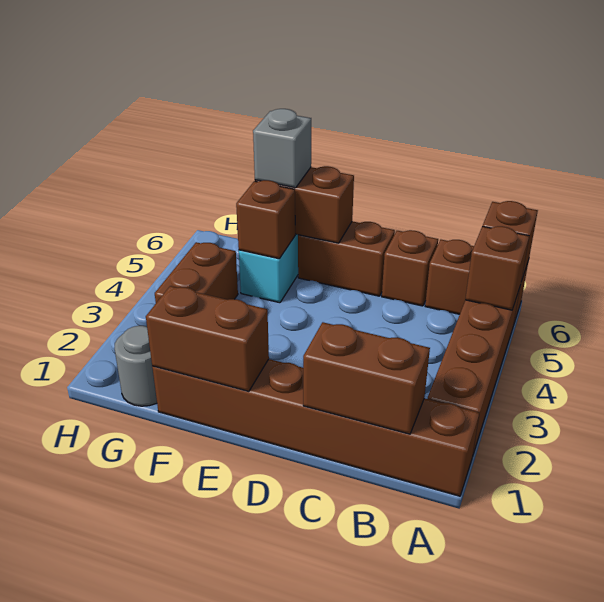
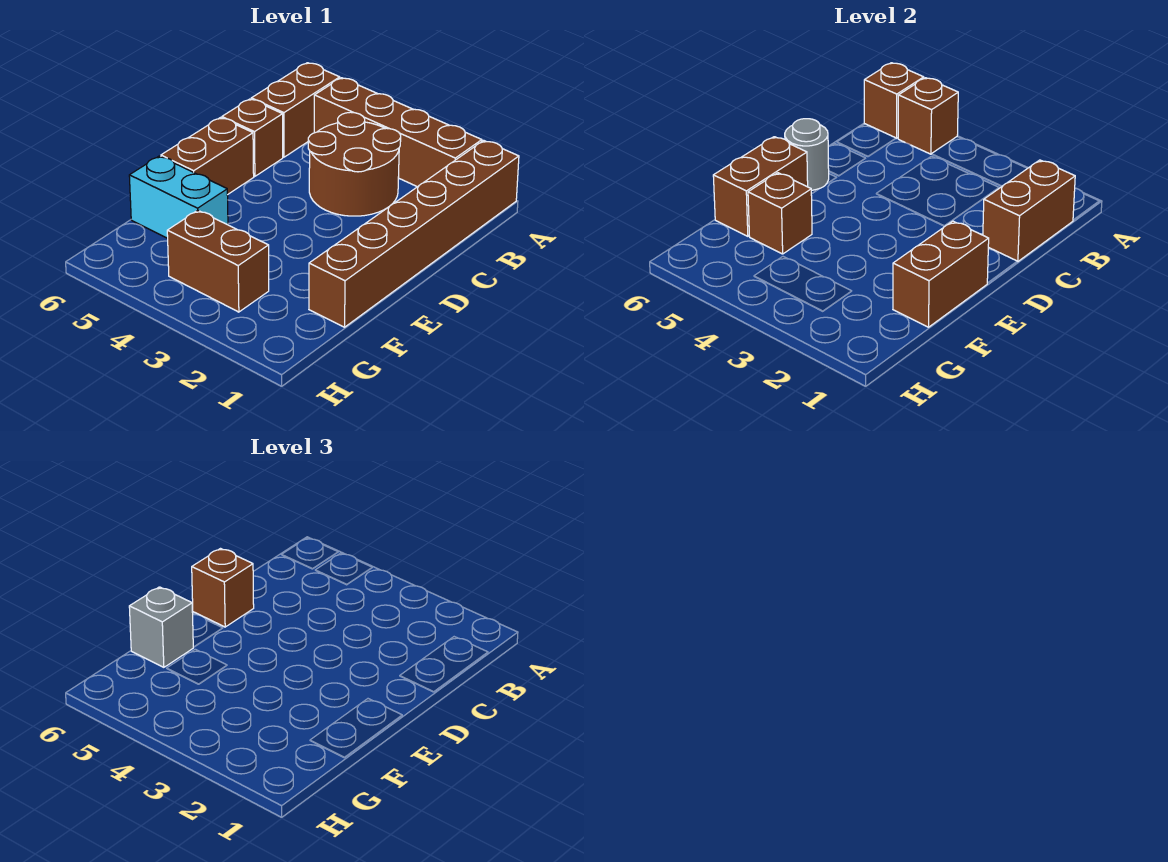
none -> brown round brick B3:C4 level 1
none -> brown brick D6 level 3
grey round brick G1 level 1 -> grey round brick D6 level 2

